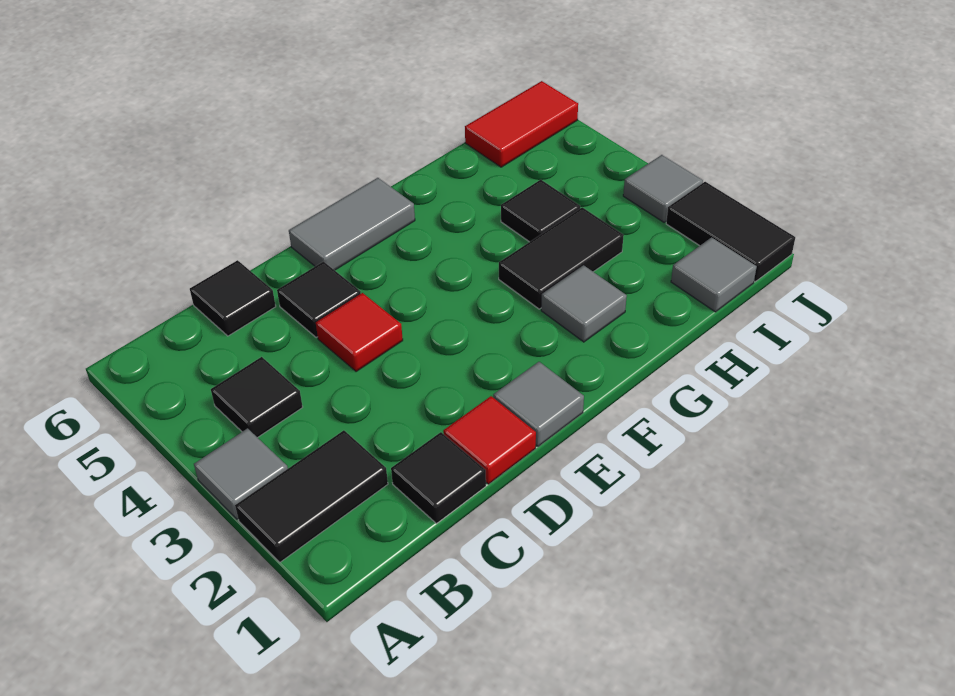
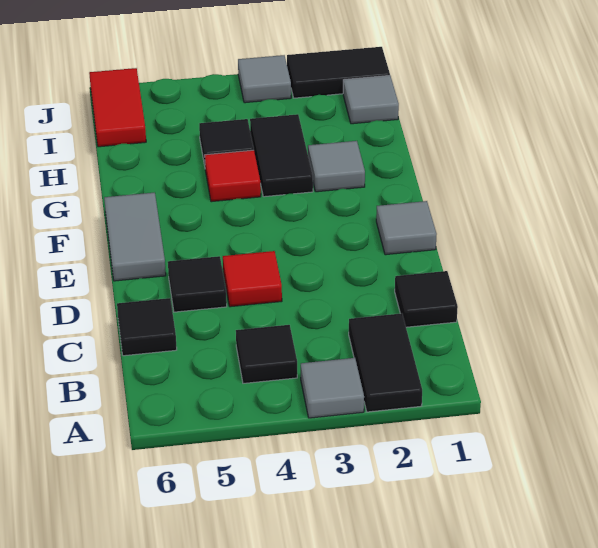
red tile D1 level 1 -> red tile G4 level 1

